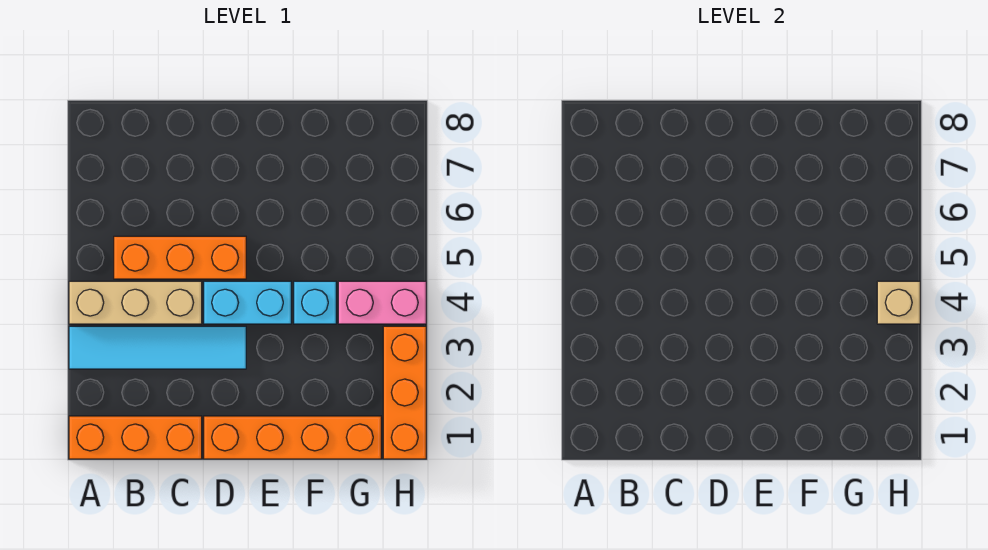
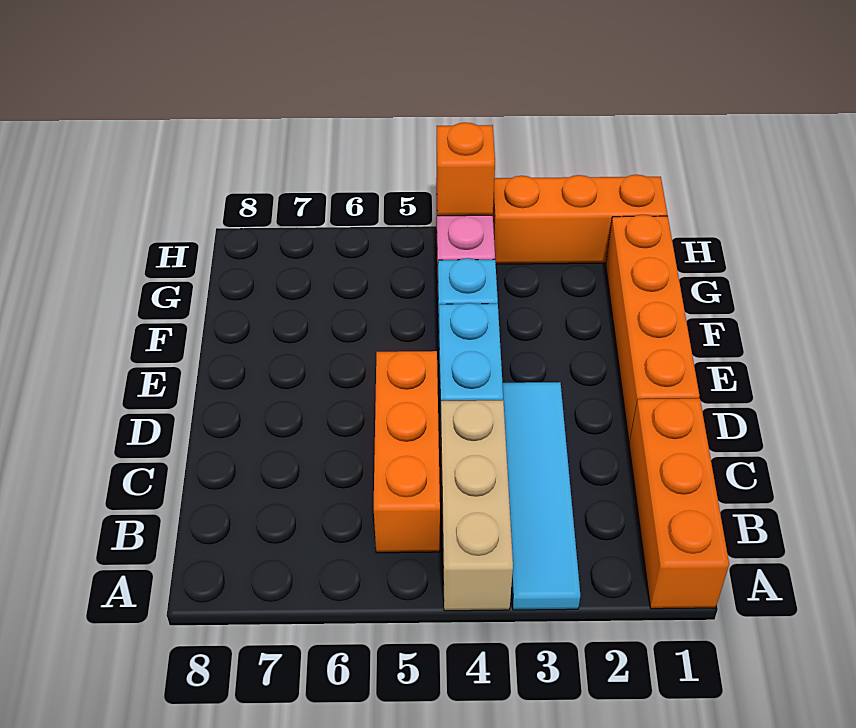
tan brick H4 level 2 -> orange brick H4 level 2

